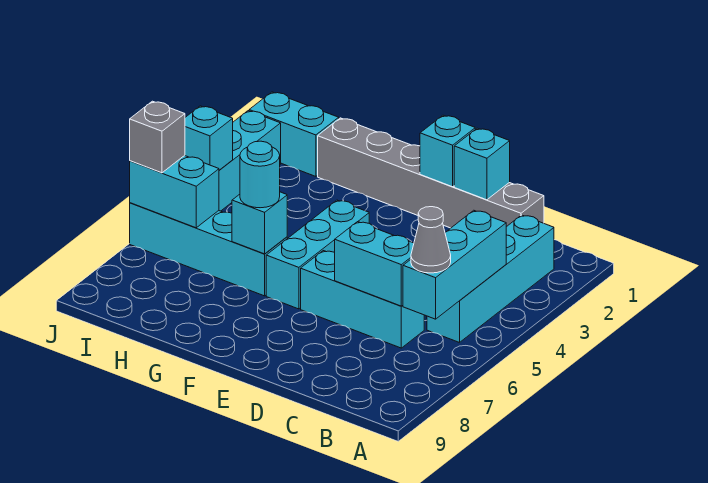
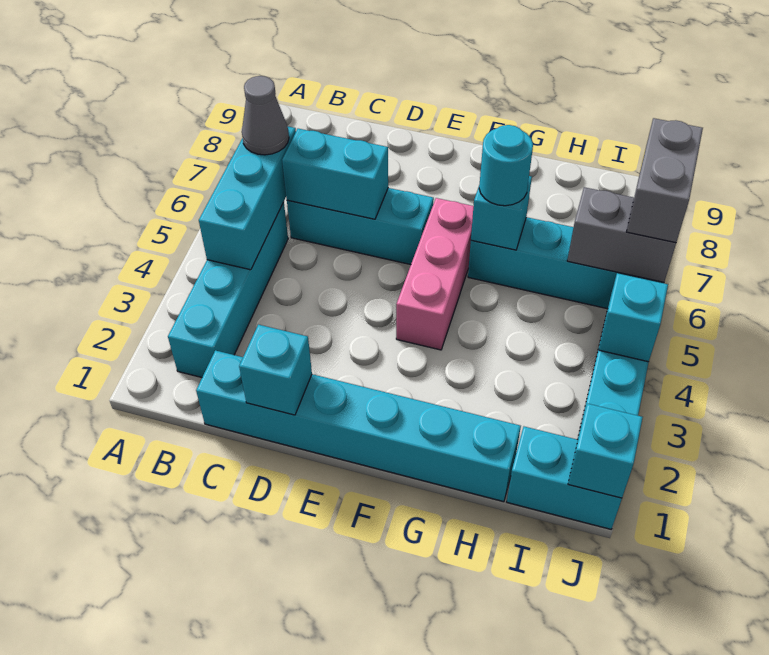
grey brick C1:H1 level 1 -> cyan brick C1:H1 level 1
cyan brick E1 level 2 -> cyan brick J1 level 2
cyan brick F4:F6 level 1 -> pink brick F4:F6 level 1
cyan brick I6:J6 level 2 -> grey brick I6:J6 level 2
grey brick J6 level 3 -> grey brick J6:J7 level 3

